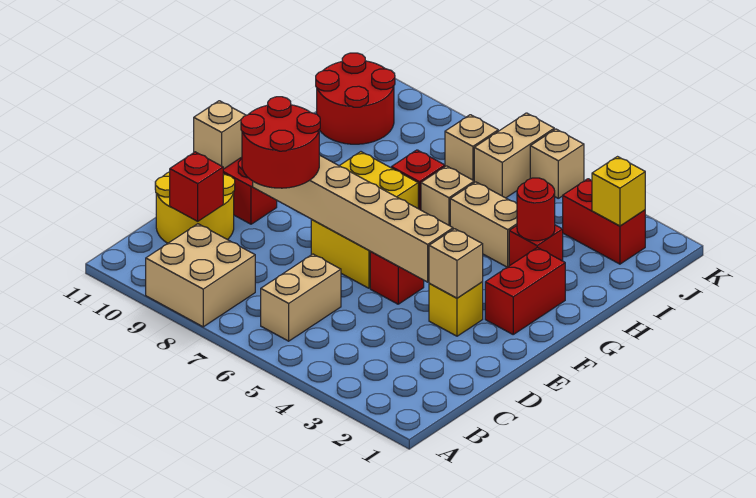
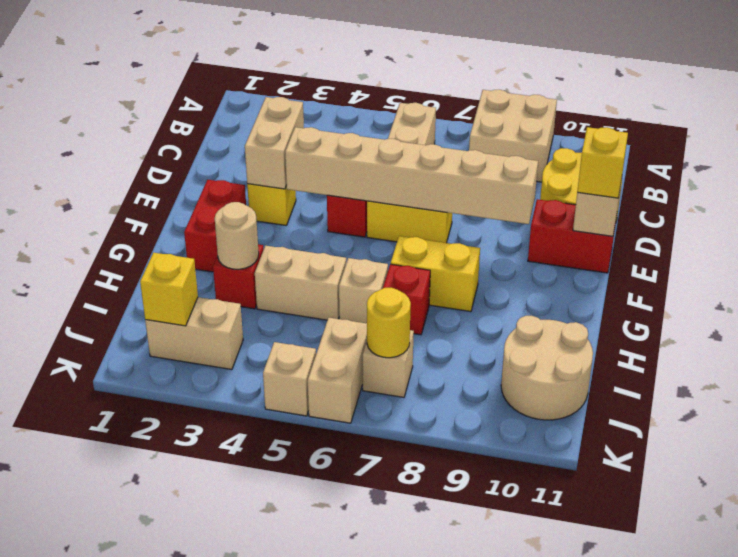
red brick C10 level 2 -> none
red round brick D8:E9 level 3 -> none
tan brick E3 level 2 -> tan brick D3:E3 level 2
none -> yellow brick E11 level 3
red round brick H3 level 2 -> tan round brick H3 level 2
red round brick I10:J11 level 1 -> tan round brick I10:J11 level 1
red brick J2:J3 level 1 -> tan brick J2:J3 level 1
none -> yellow round brick J7 level 2

